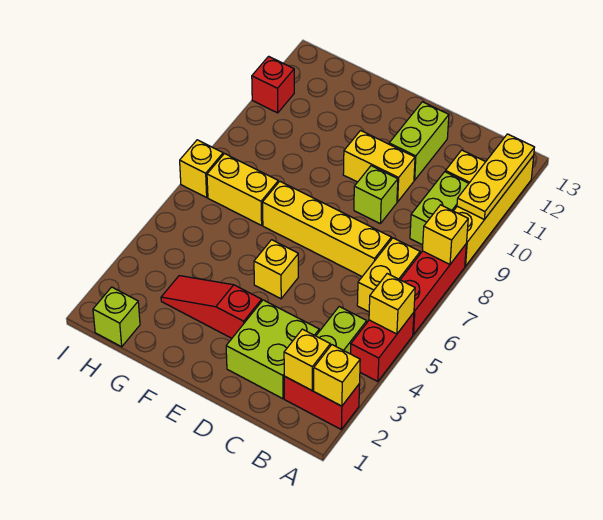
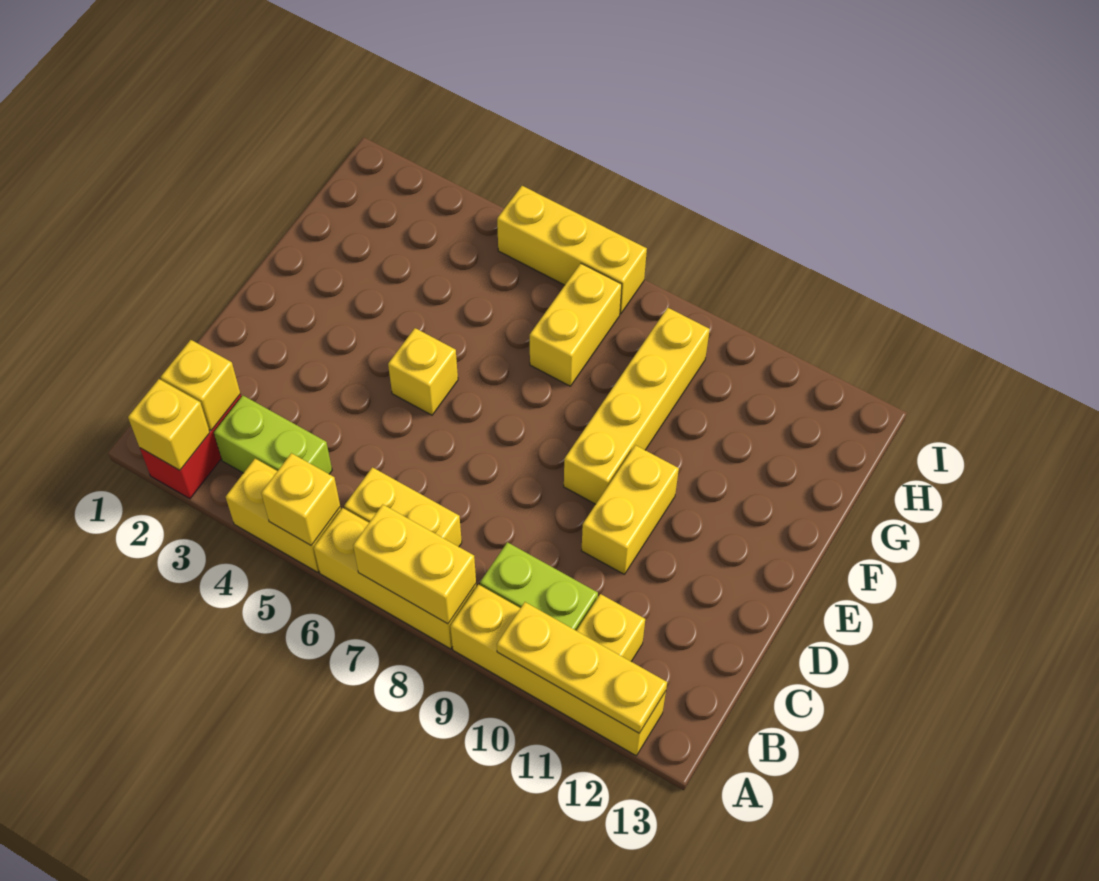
red brick A4:A5 level 1 -> yellow brick A4:A5 level 1
red brick A6:A8 level 1 -> yellow brick A6:A8 level 1
yellow brick A8 level 2 -> yellow brick A7:A8 level 2
lime brick C2:D3 level 1 -> none
yellow brick C7:F7 level 1 -> yellow brick E9:H9 level 1
lime brick D9 level 1 -> none
lime brick D11:D12 level 1 -> none
red slope E3:G3 level 1 top E -> none
lime brick H1 level 1 -> none
yellow brick I7 level 1 -> yellow brick I5:I7 level 1
red brick I11 level 1 -> none

